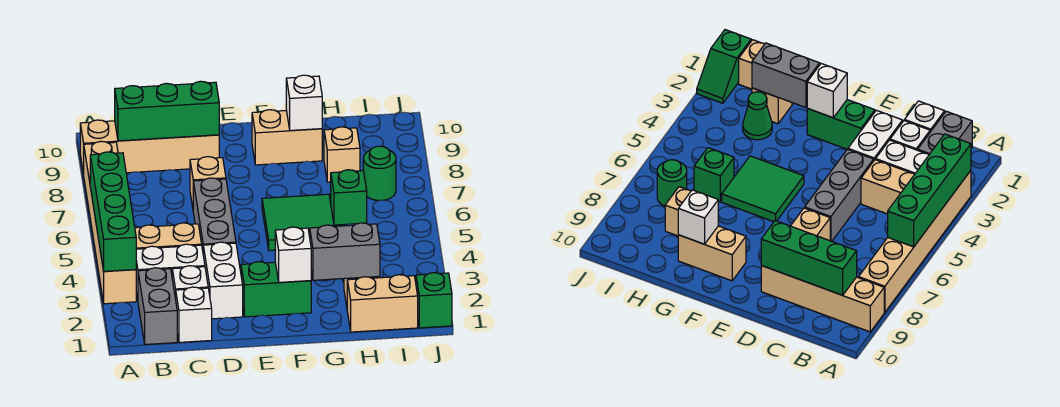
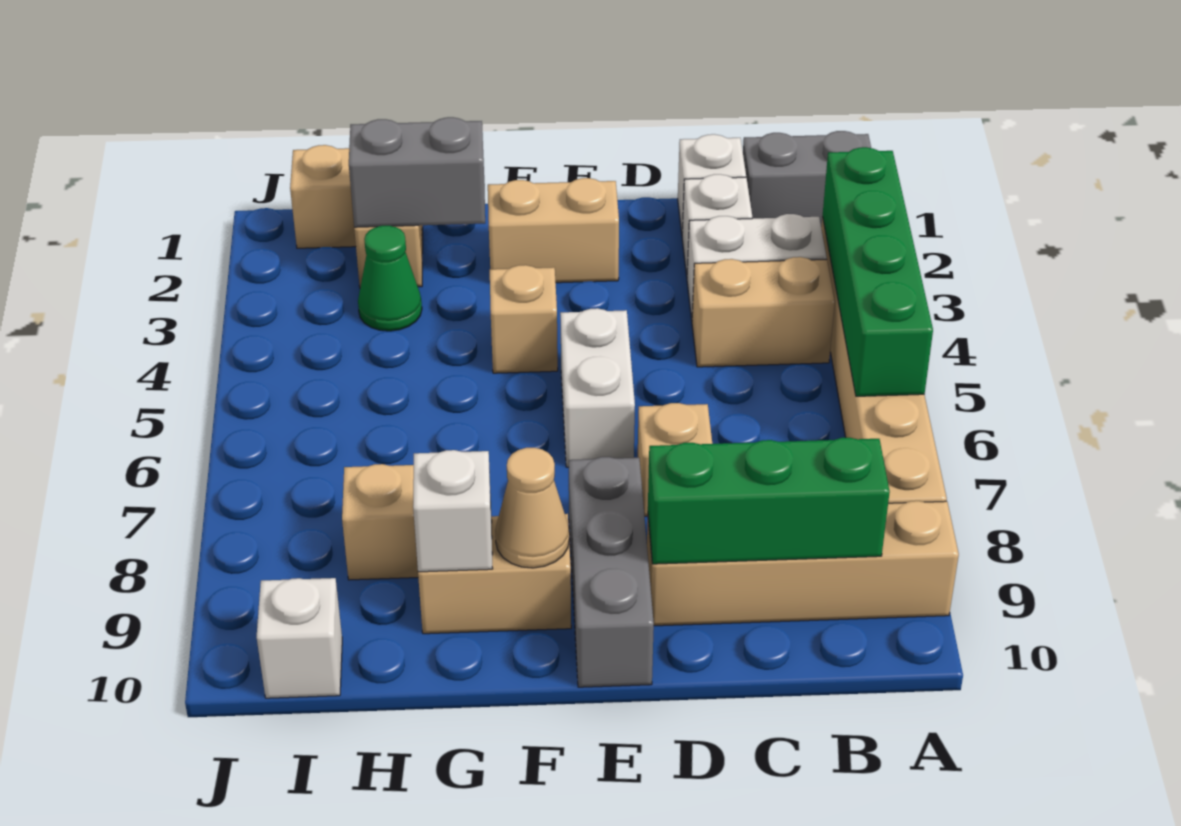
grey brick B1:B2 level 1 -> grey brick A1:B1 level 1
white brick D2:D3 level 1 -> white brick E5:E6 level 1
grey brick D4:D6 level 1 -> grey brick E8:E10 level 1
green brick E2:F2 level 1 -> tan brick E2:F2 level 1
white brick F2 level 2 -> white brick I10 level 1
none -> tan brick F4 level 1
green tile F5:G6 level 1 -> none
none -> tan cone F9 level 2
green brick H6 level 1 -> none
green round brick I7 level 1 -> none
green slope J1:J2 level 1 top 1 -> none

